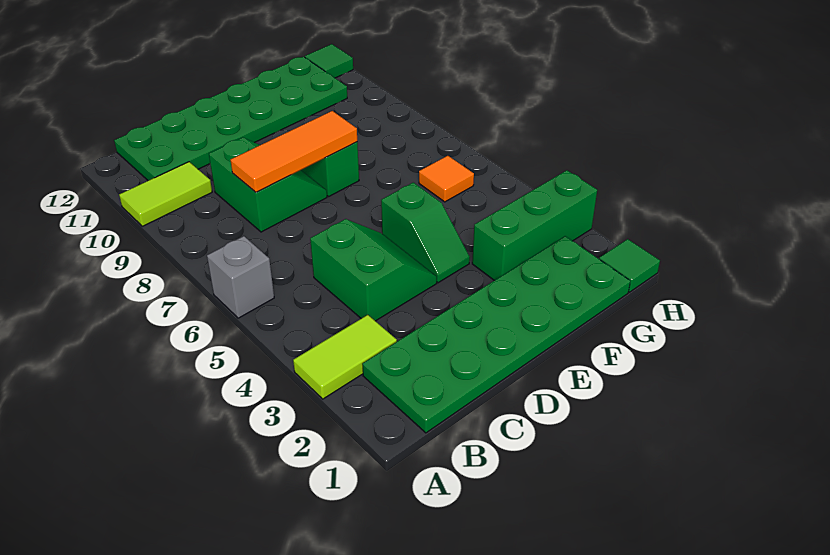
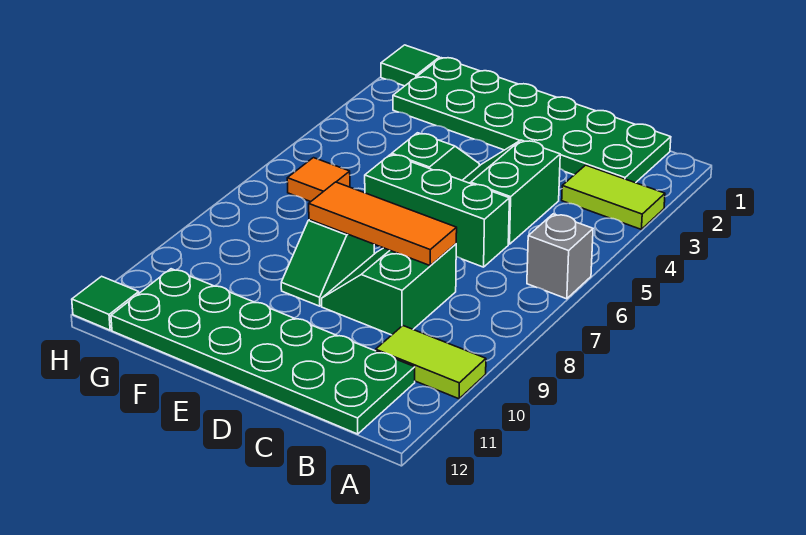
green brick F3:H3 level 1 -> green brick C6:E6 level 1

